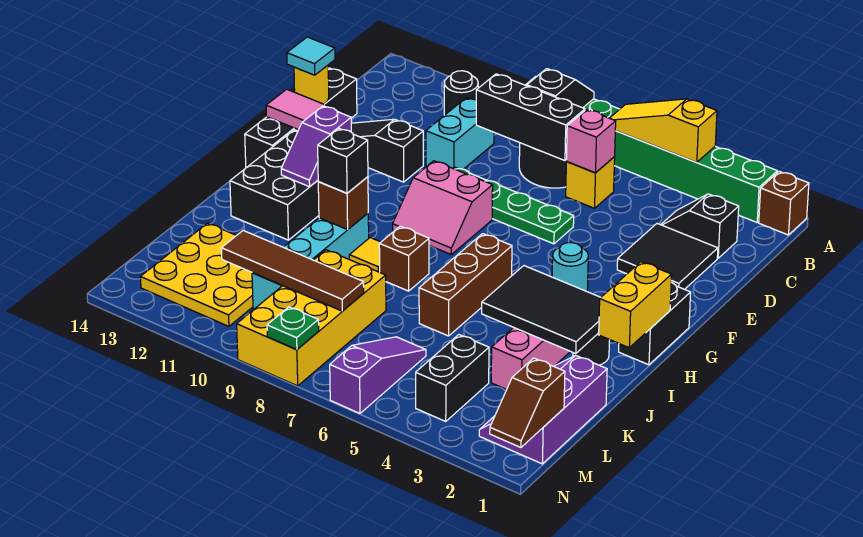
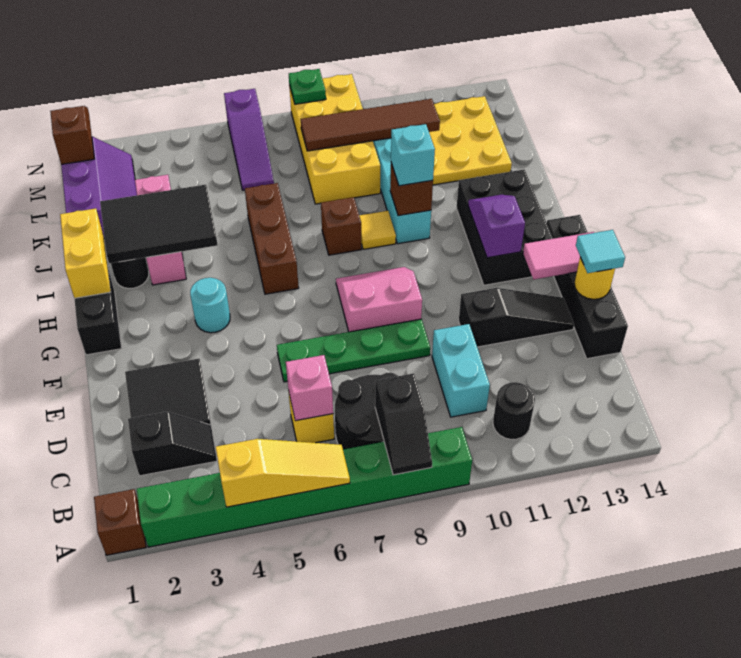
black brick C7:C9 level 2 -> none
black brick I10 level 3 -> cyan brick I10 level 3
black brick L4:M4 level 1 -> none

